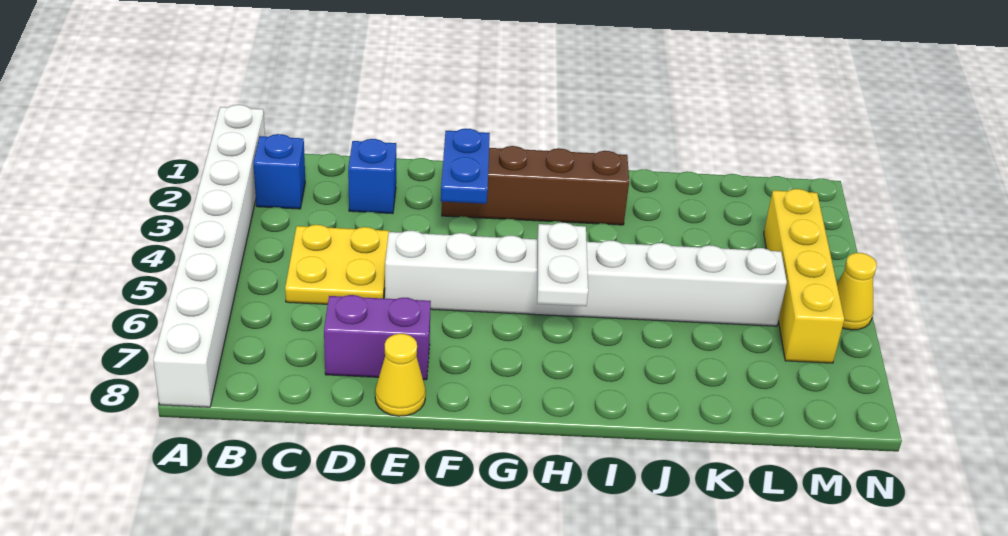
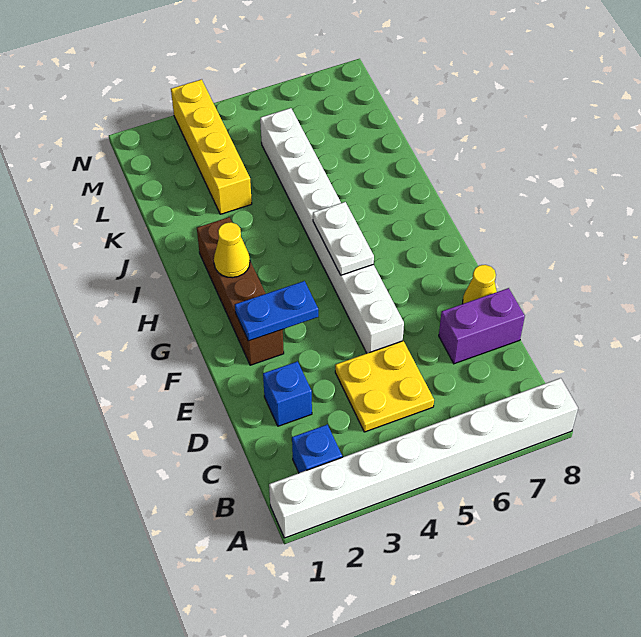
purple brick D7:E7 level 1 -> purple brick D7:D8 level 1
white plate H5:H6 level 2 -> white plate G5:H5 level 2
yellow brick M3:M6 level 1 -> yellow brick K3:N3 level 1
yellow cone N5 level 1 -> yellow cone H2 level 2

